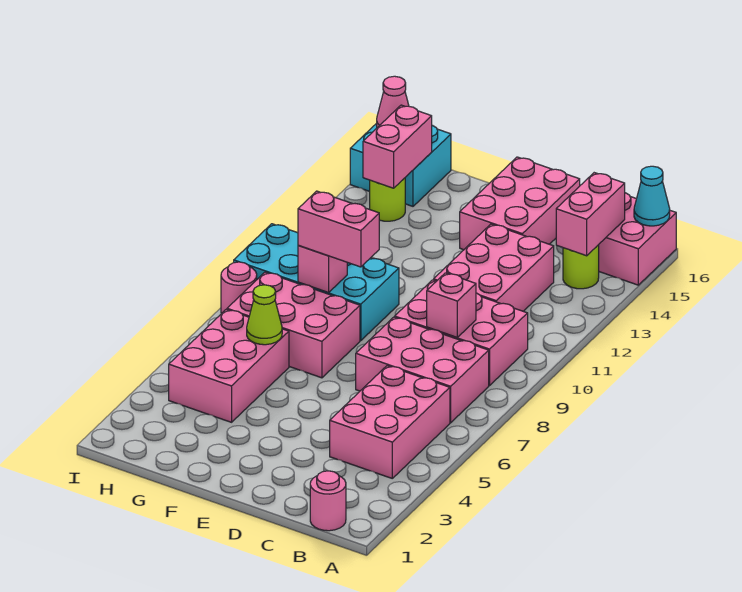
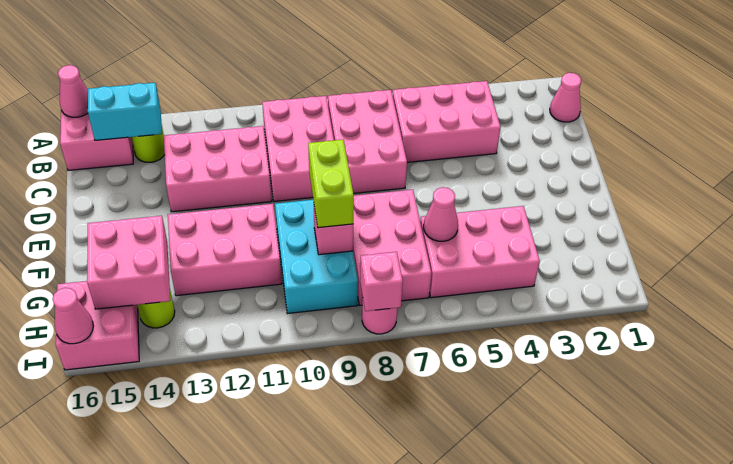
cyan cone A16 level 2 -> pink cone A16 level 2
pink round brick B1 level 1 -> pink cone B1 level 1
pink brick B14:B15 level 2 -> cyan brick B14:B15 level 2
pink brick C9 level 2 -> pink brick I8 level 2
pink brick D14:E16 level 1 -> pink brick F11:G13 level 1
cyan brick F9:I10 level 1 -> cyan brick F9:H10 level 1
pink brick F9:G9 level 3 -> lime brick F9:G9 level 3
lime cone G6 level 2 -> pink cone G6 level 2
pink brick H14:H15 level 2 -> pink brick G14:H15 level 2
cyan brick H15:I16 level 1 -> pink brick H15:I16 level 1

